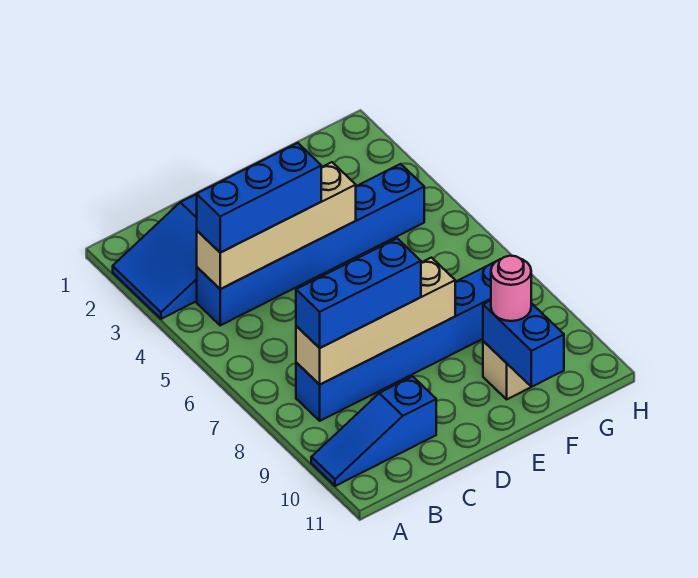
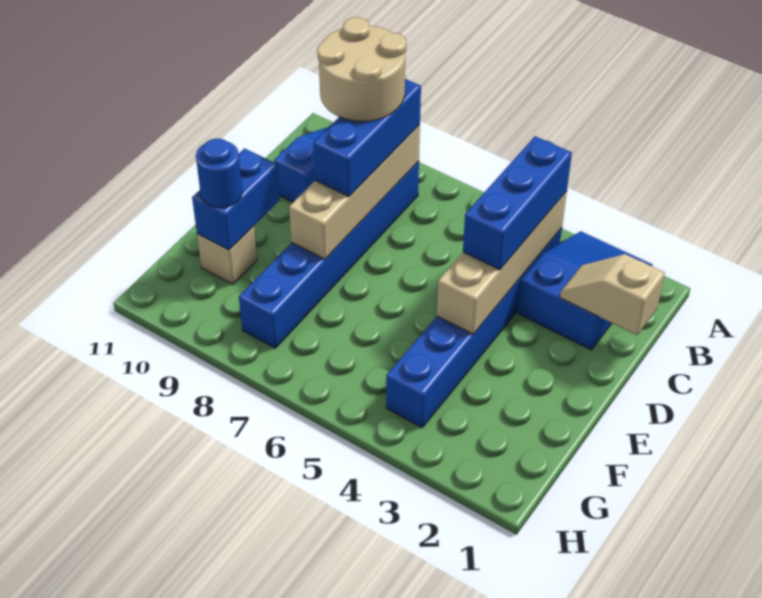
none -> tan round brick B8:C9 level 4
none -> tan slope C1:C2 level 2 top 1
blue brick F10:F11 level 2 -> blue brick E10:F10 level 2
pink round brick F10 level 3 -> blue round brick F10 level 3

